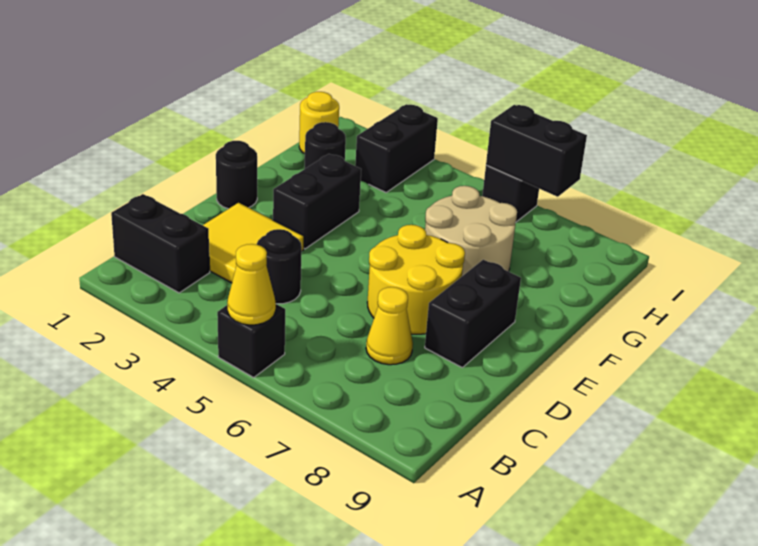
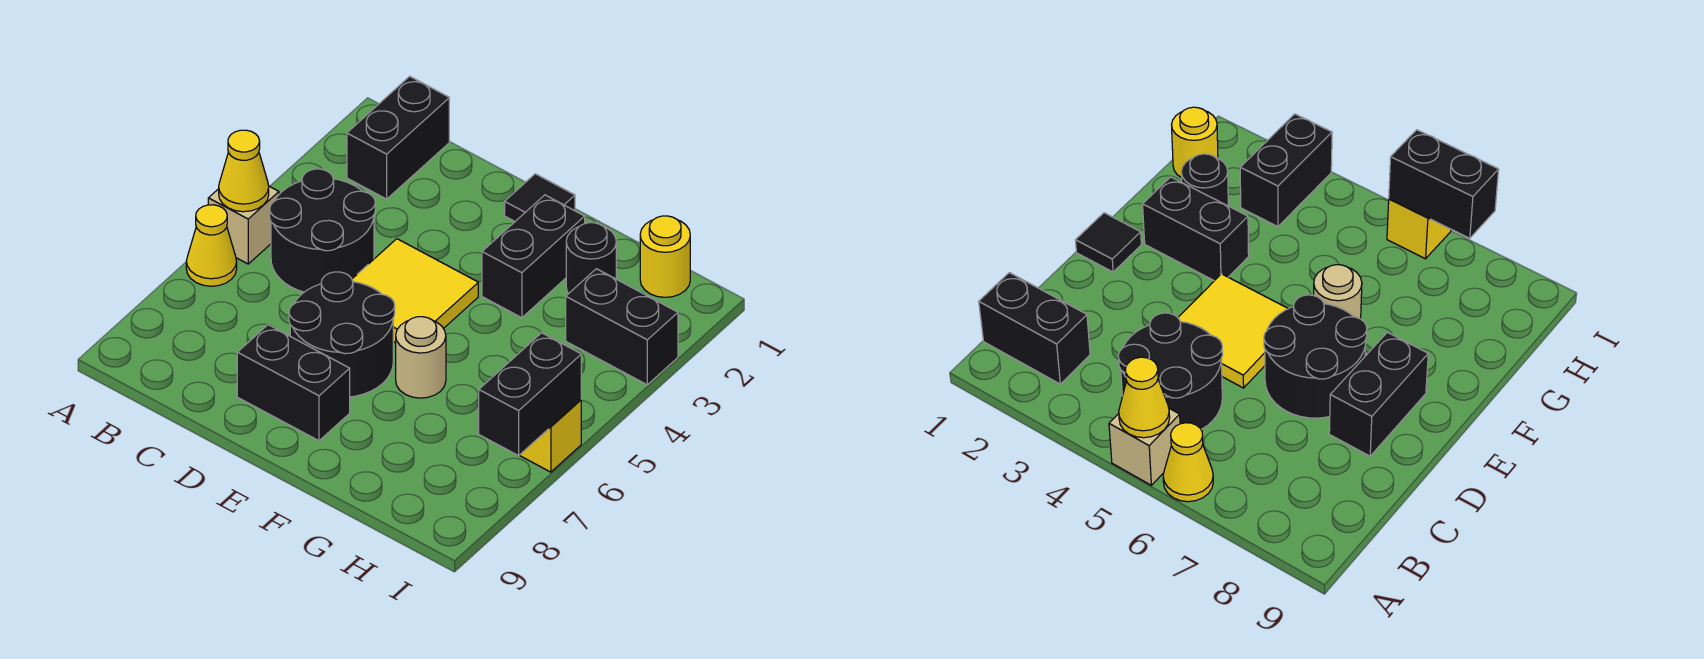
black brick A5 level 1 -> tan brick A5 level 1
yellow tile C2:D3 level 1 -> yellow tile D4:E5 level 1
black round brick C4 level 1 -> black round brick B4:C5 level 1
yellow cone C7 level 1 -> yellow cone A6 level 1
yellow round brick D6:E7 level 1 -> black round brick D6:E7 level 1
black round brick E1 level 1 -> black tile E1 level 1
black brick E3:F3 level 1 -> black brick F2:F3 level 1
tan round brick F6:G7 level 1 -> tan round brick F6 level 1
black brick I6 level 1 -> yellow brick I6 level 1

